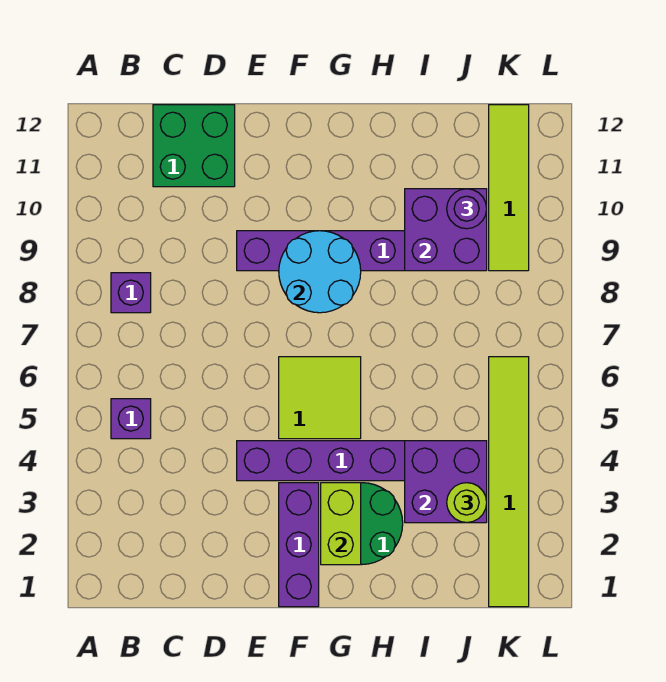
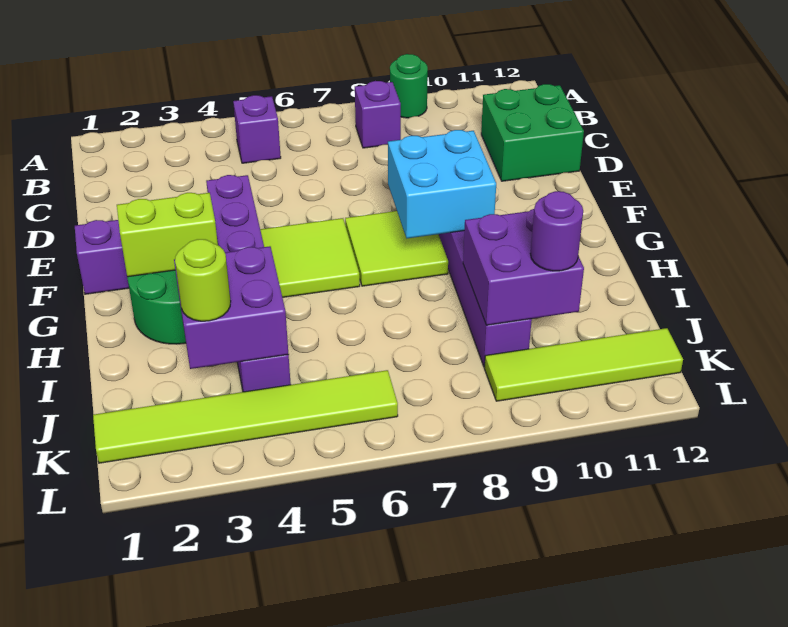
none -> green round brick A9 level 1
none -> lime tile F7:G8 level 1
cyan round brick F8:G9 level 2 -> cyan brick F8:G9 level 2

